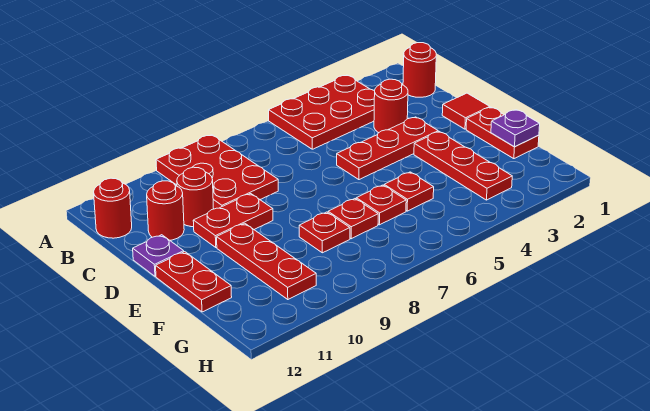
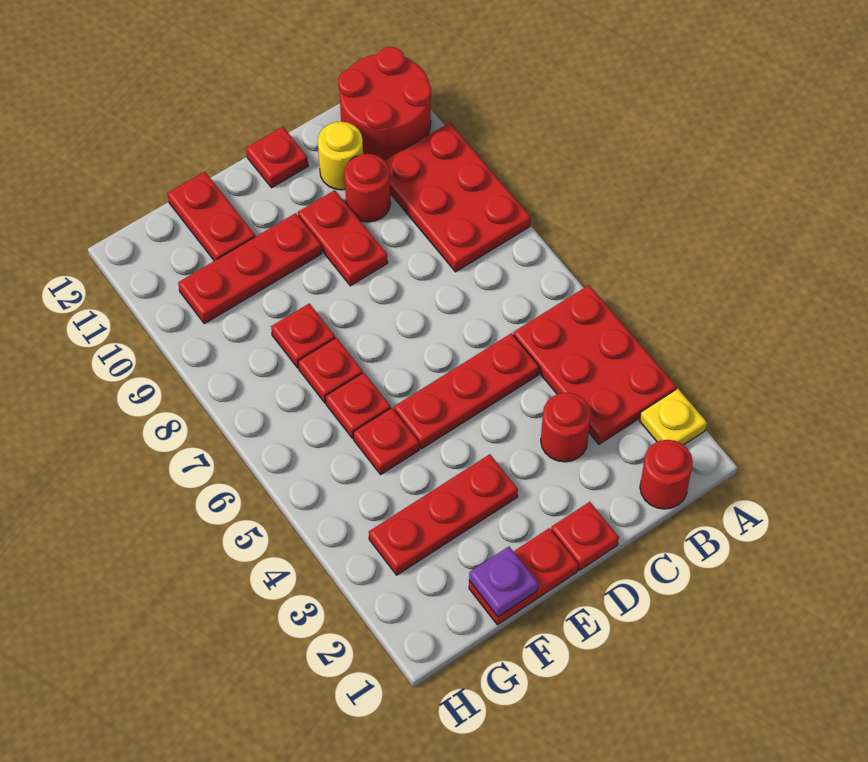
none -> yellow plate A2 level 1
red plate A8:C9 level 1 -> red plate A8:B10 level 1
red round brick B12 level 1 -> red round brick A11:B12 level 1
red round brick C11 level 1 -> yellow round brick C11 level 1
red tile D1 level 1 -> red plate D1 level 1
red plate D3:D5 level 1 -> red plate C5:E5 level 1
purple plate D12 level 1 -> red plate D12 level 1
red plate E12:F12 level 1 -> red plate F11:F12 level 1

